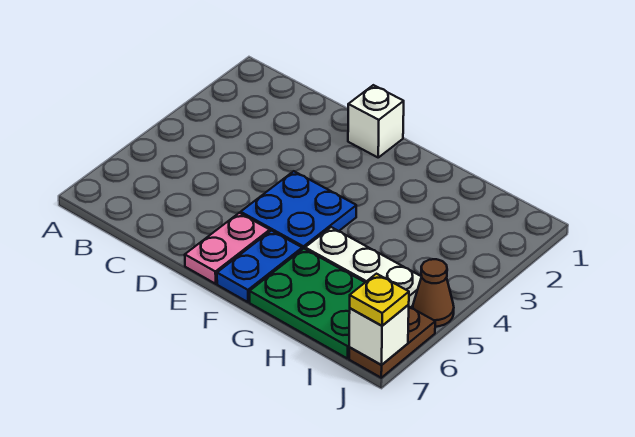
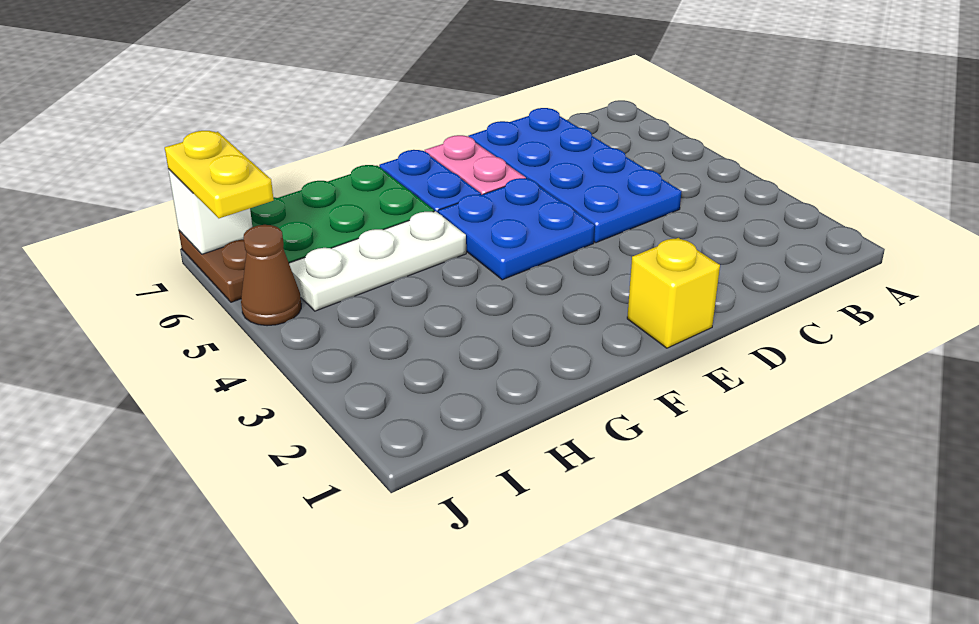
none -> blue plate C4:D7 level 1
white brick E1 level 1 -> yellow brick E1 level 1
yellow plate J7 level 3 -> yellow plate J6:J7 level 3

